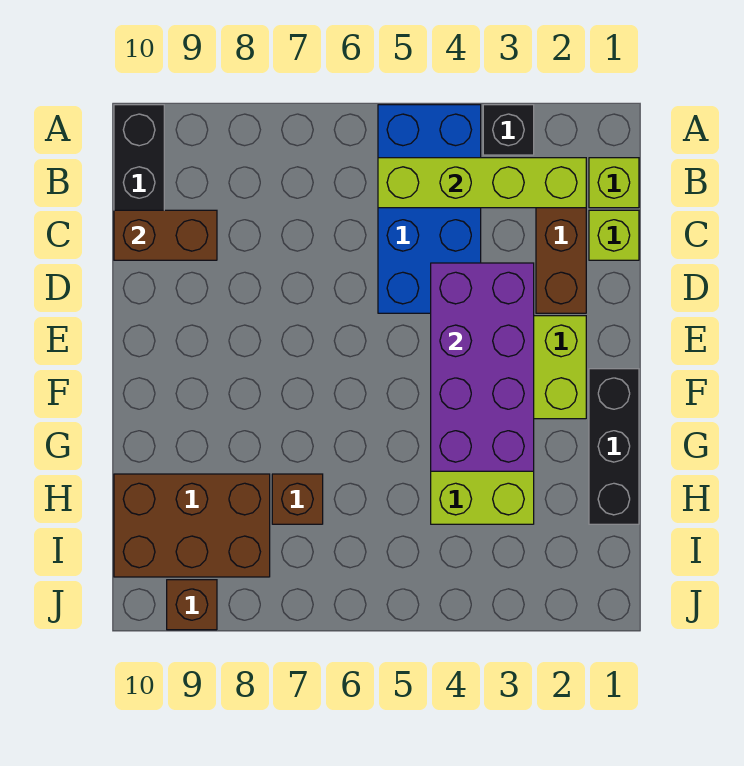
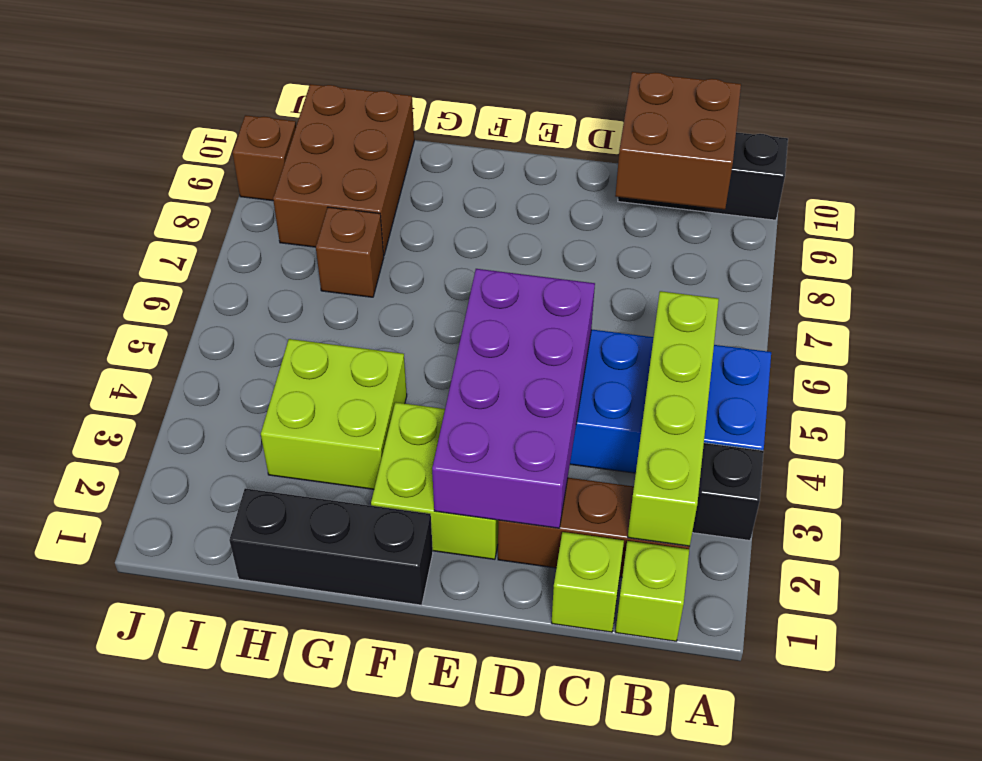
brown brick C9:C10 level 2 -> brown brick B9:C10 level 2
purple brick D3:G4 level 2 -> purple brick D2:E5 level 2

